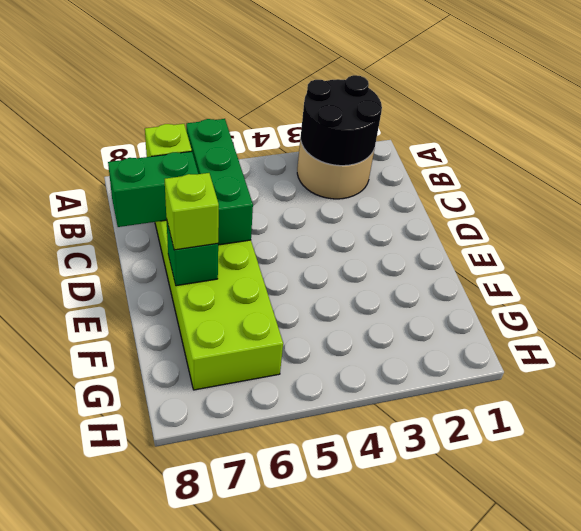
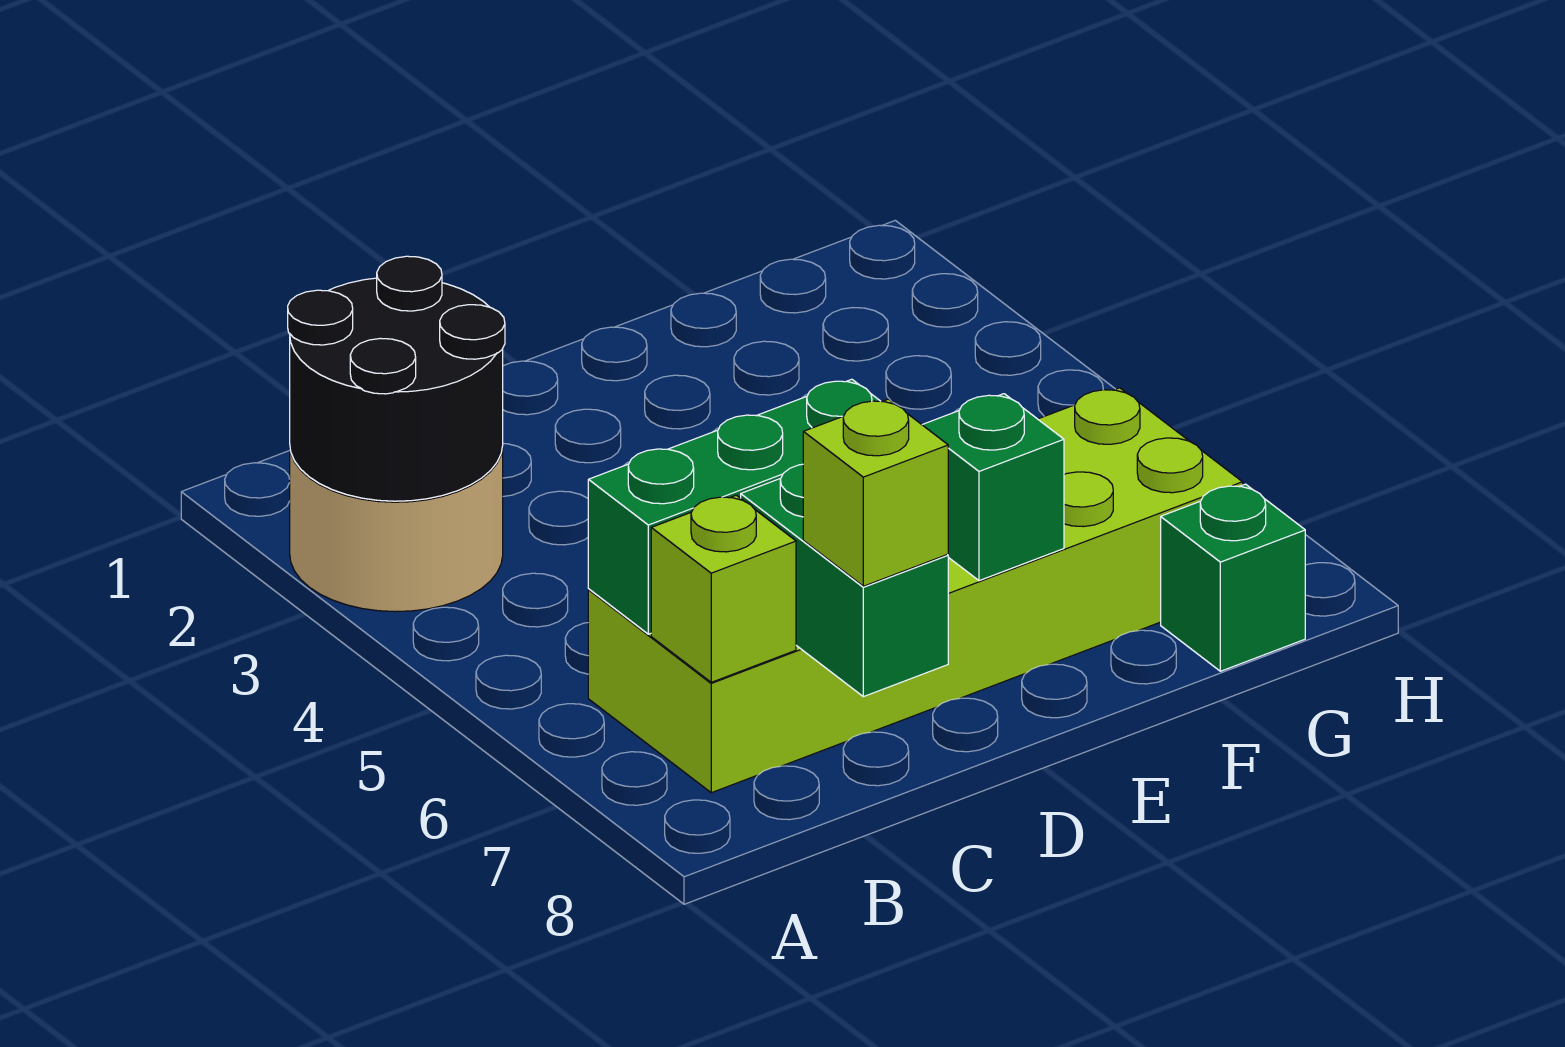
lime brick E7 level 3 -> lime brick C8 level 3
none -> green brick G8 level 1

